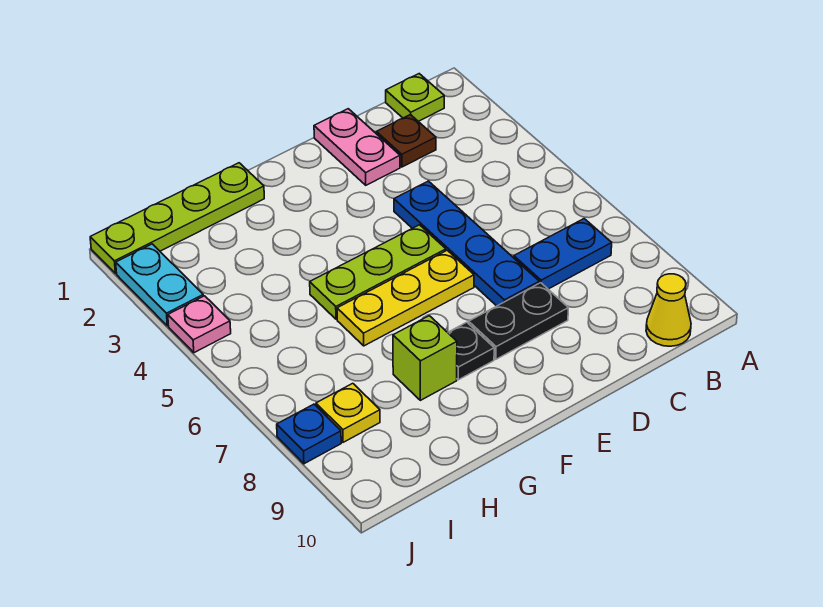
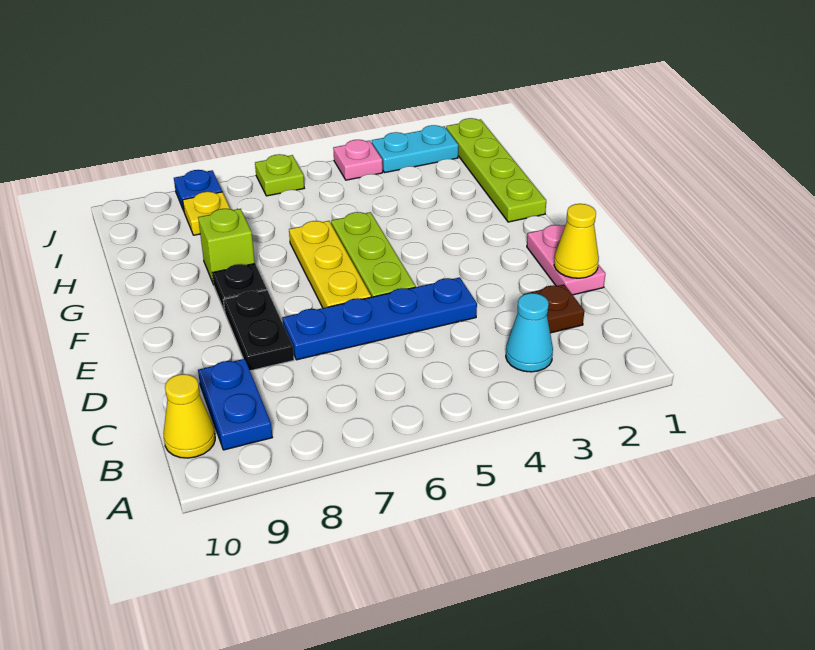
lime plate B1 level 1 -> lime plate J6 level 1
none -> cyan cone B3 level 1
blue plate B7:C7 level 1 -> blue plate B9:C9 level 1
pink plate D1:D2 level 1 -> pink plate D1:E1 level 1
none -> yellow cone D1 level 2

